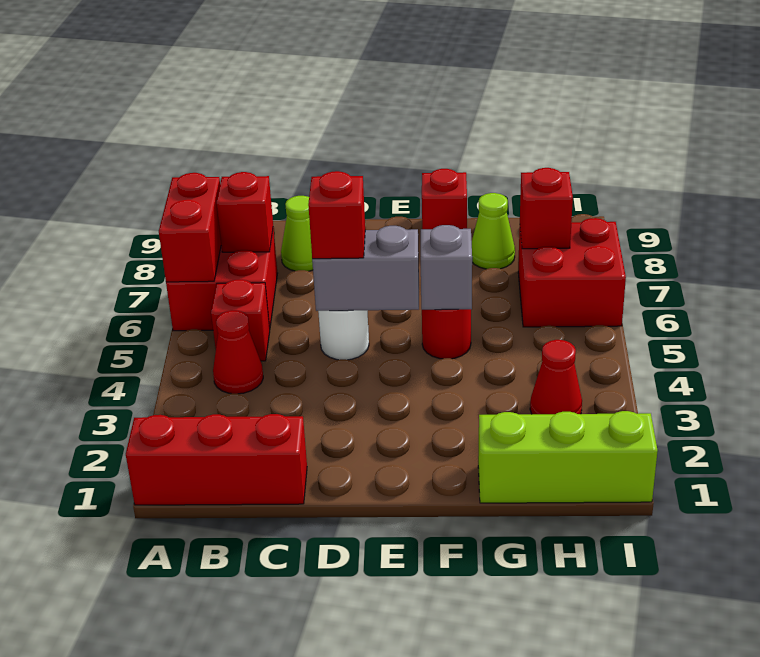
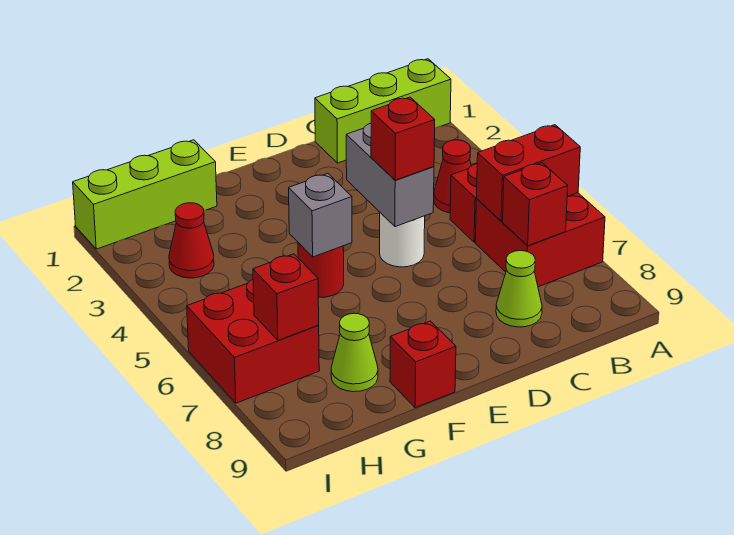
red brick A1:C1 level 1 -> lime brick A1:C1 level 1
red brick A6:A7 level 2 -> red brick A6:B6 level 2
grey brick D5:E5 level 2 -> grey brick D4:D5 level 2

